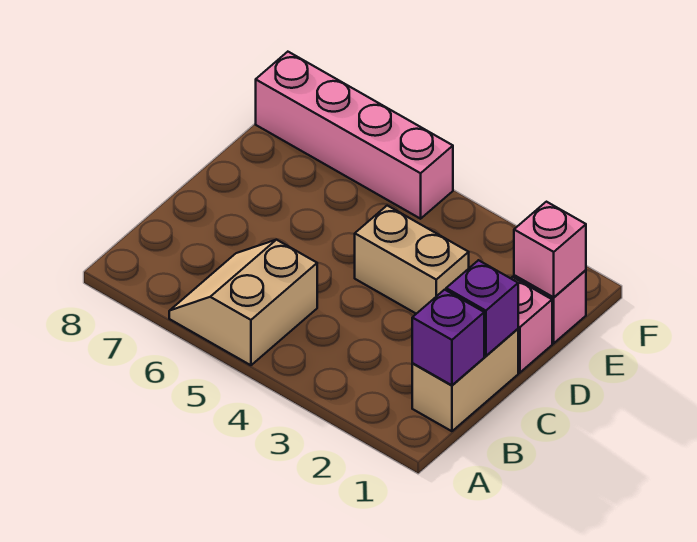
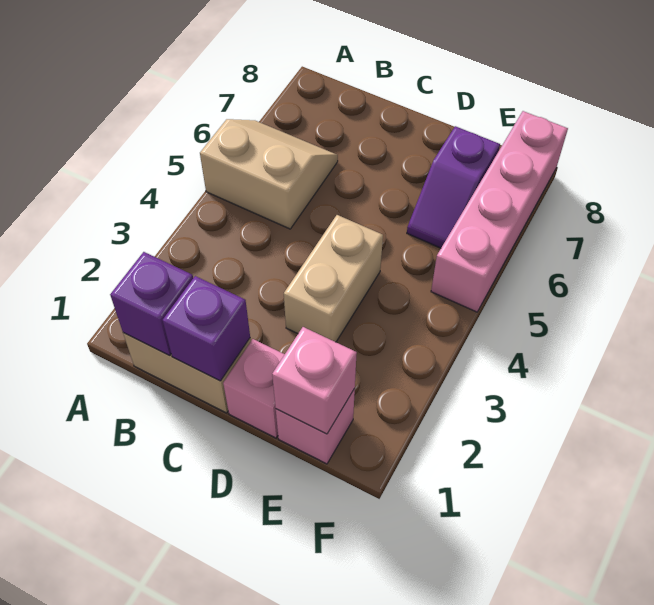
none -> purple slope E6:E7 level 1 top 7

